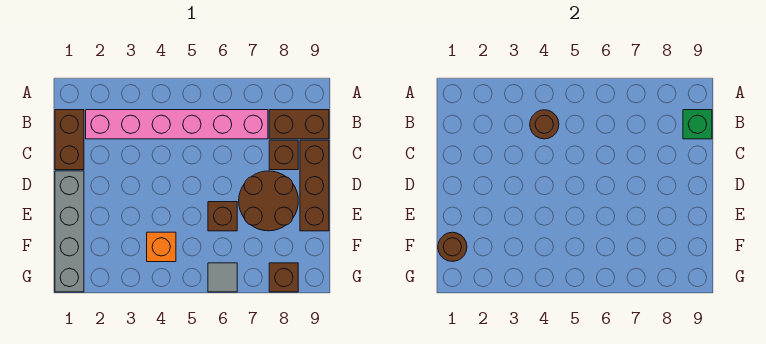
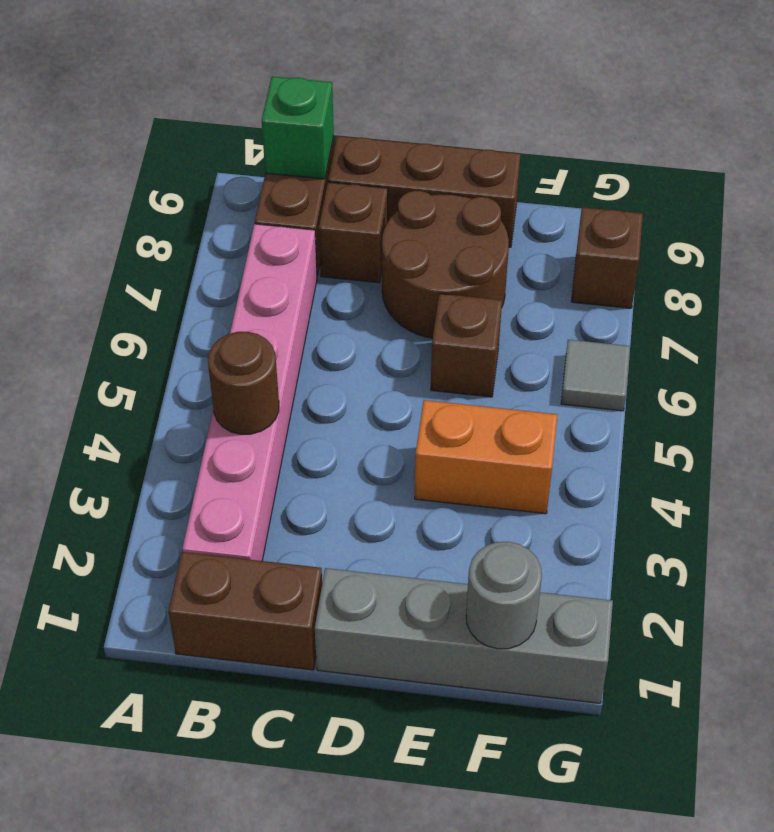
brown round brick F1 level 2 -> grey round brick F1 level 2
orange brick F4 level 1 -> orange brick E4:F4 level 1

